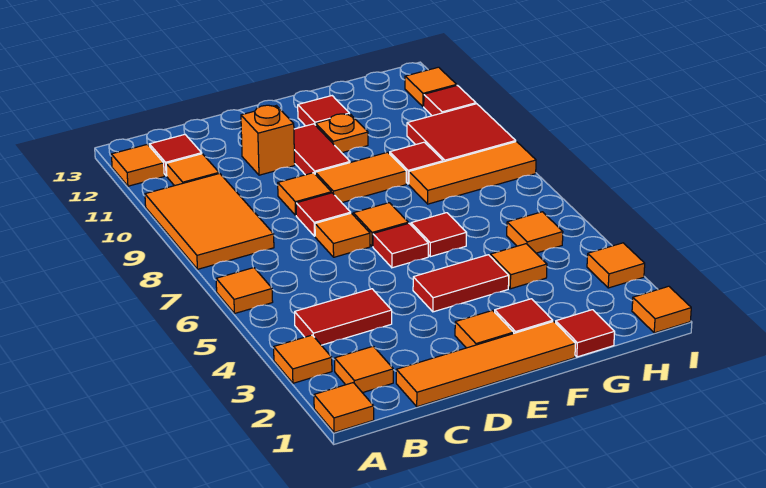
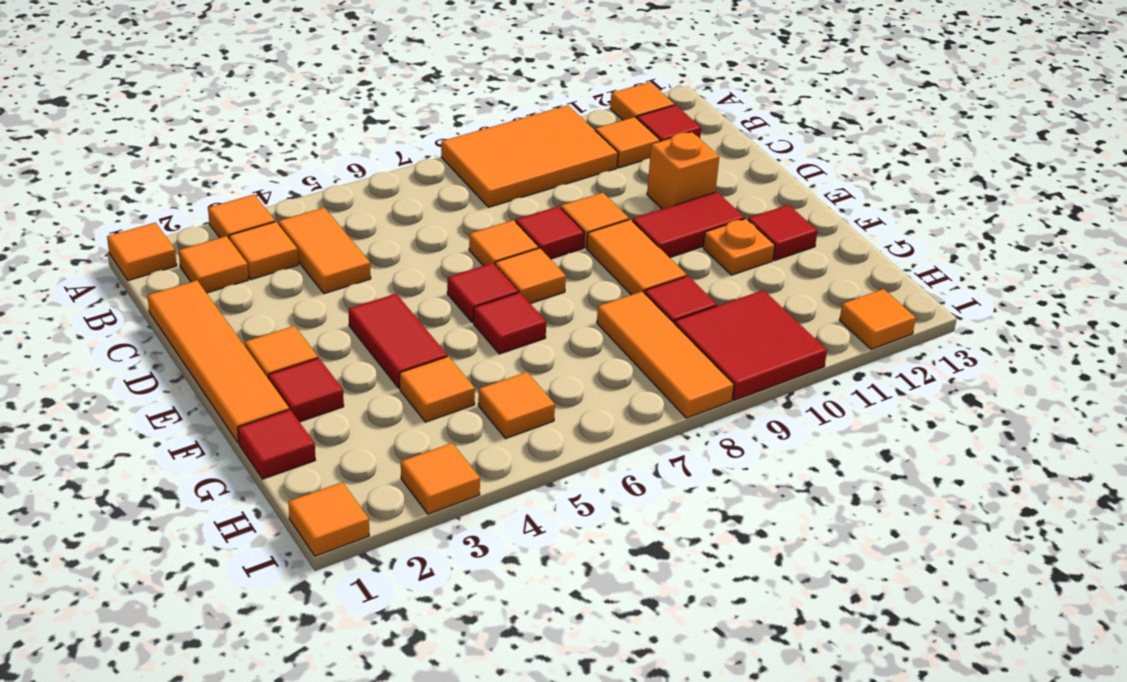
orange tile A6 level 1 -> orange tile B3 level 1
red tile B4:C4 level 1 -> orange tile B4:C4 level 1
red tile I11 level 1 -> none

